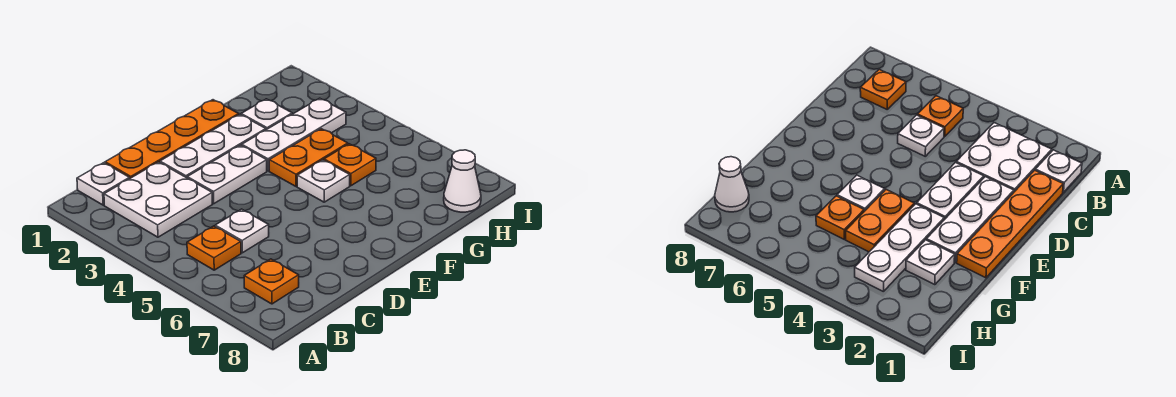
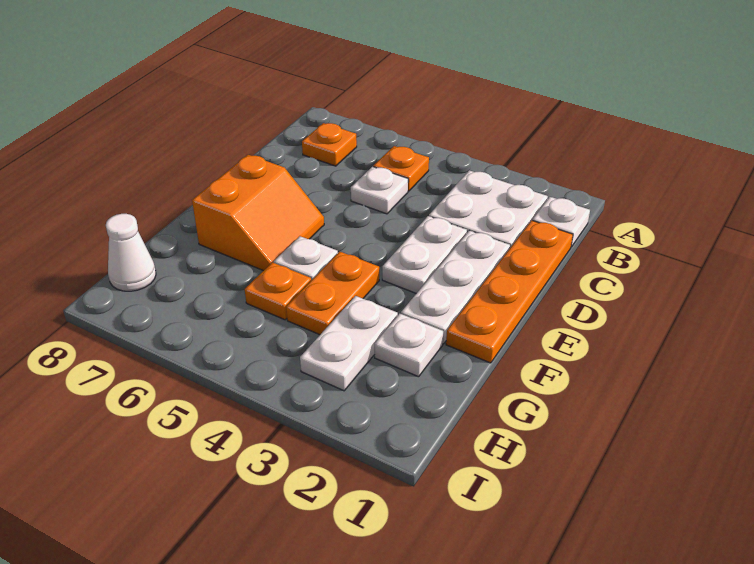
none -> orange slope E6:F7 level 1 top 7
white plate F3:H3 level 1 -> white plate G3:H3 level 1

